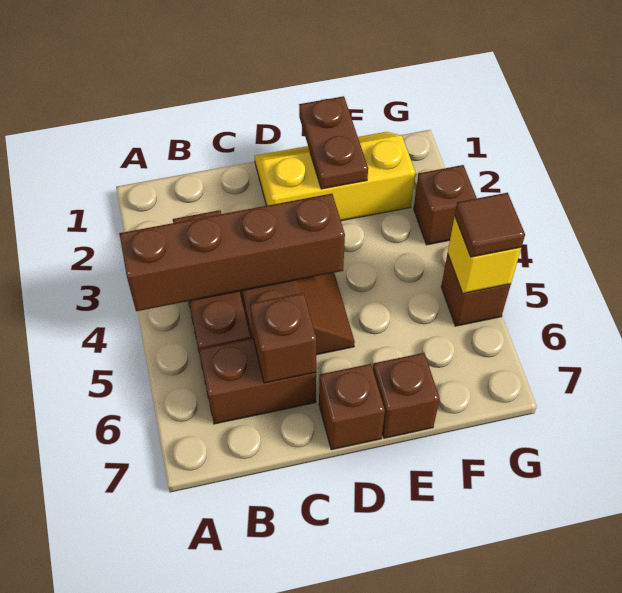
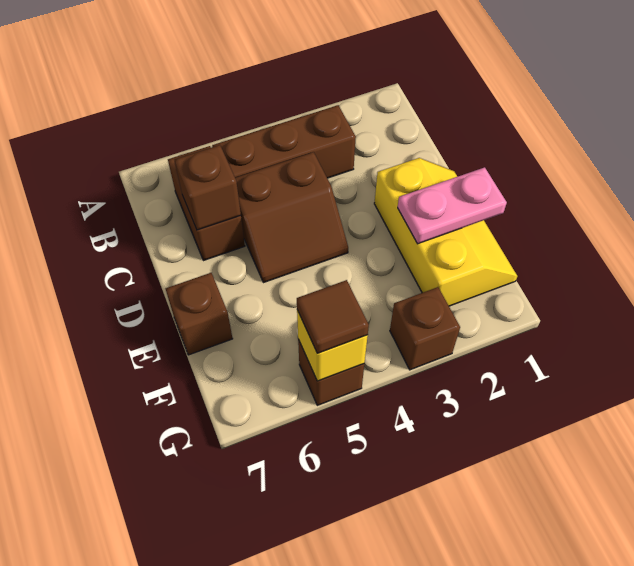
brown brick A4:D4 level 2 -> none
brown brick D7 level 1 -> none
brown plate E1:E2 level 2 -> pink plate E1:E2 level 2

